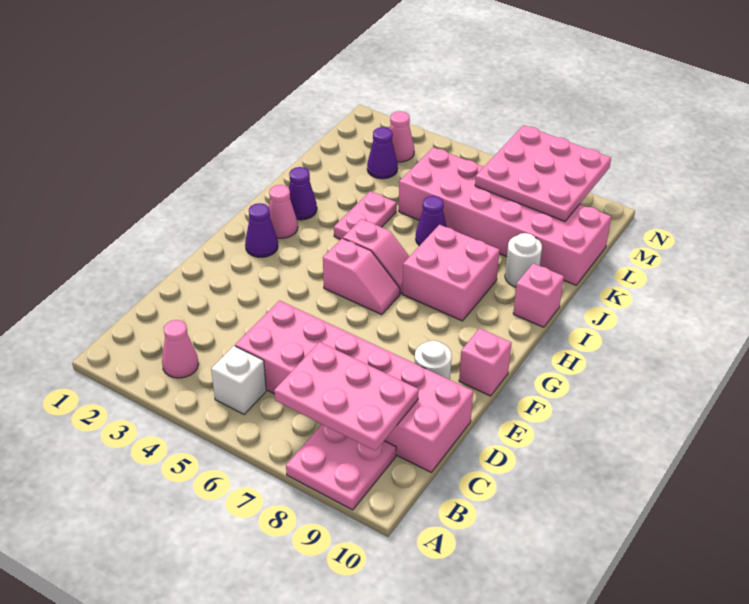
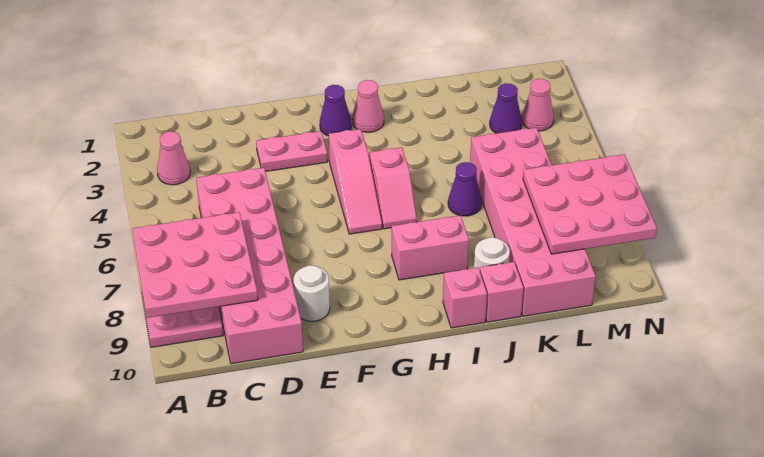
white brick B5 level 1 -> none
pink plate B7:C9 level 2 -> pink plate A7:C9 level 2
pink brick F10 level 1 -> pink brick J10 level 1
pink slope G5:G6 level 1 top 5 -> pink slope G4:G6 level 1 top 4
pink brick H7:I8 level 1 -> pink brick H8:I8 level 1
purple cone I2 level 1 -> none
pink plate I4:J4 level 1 -> pink plate E3:F3 level 1

